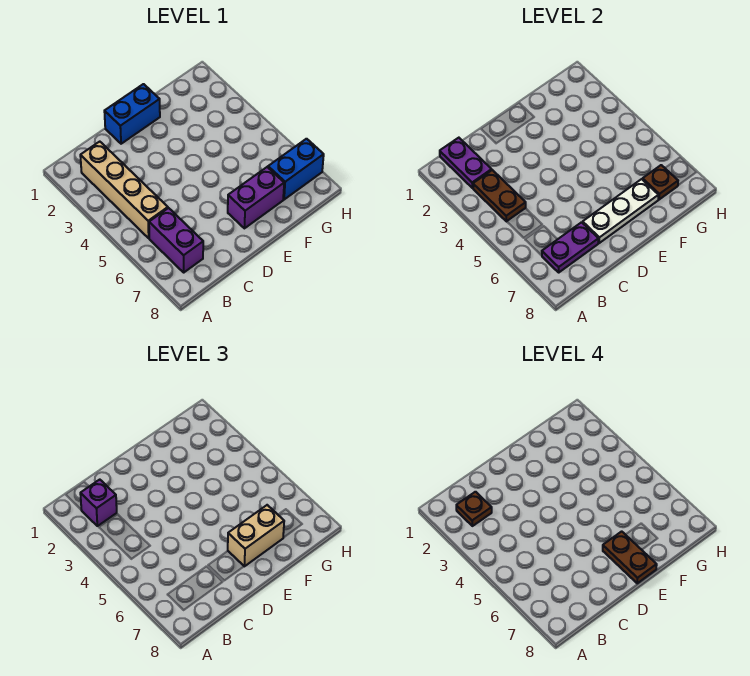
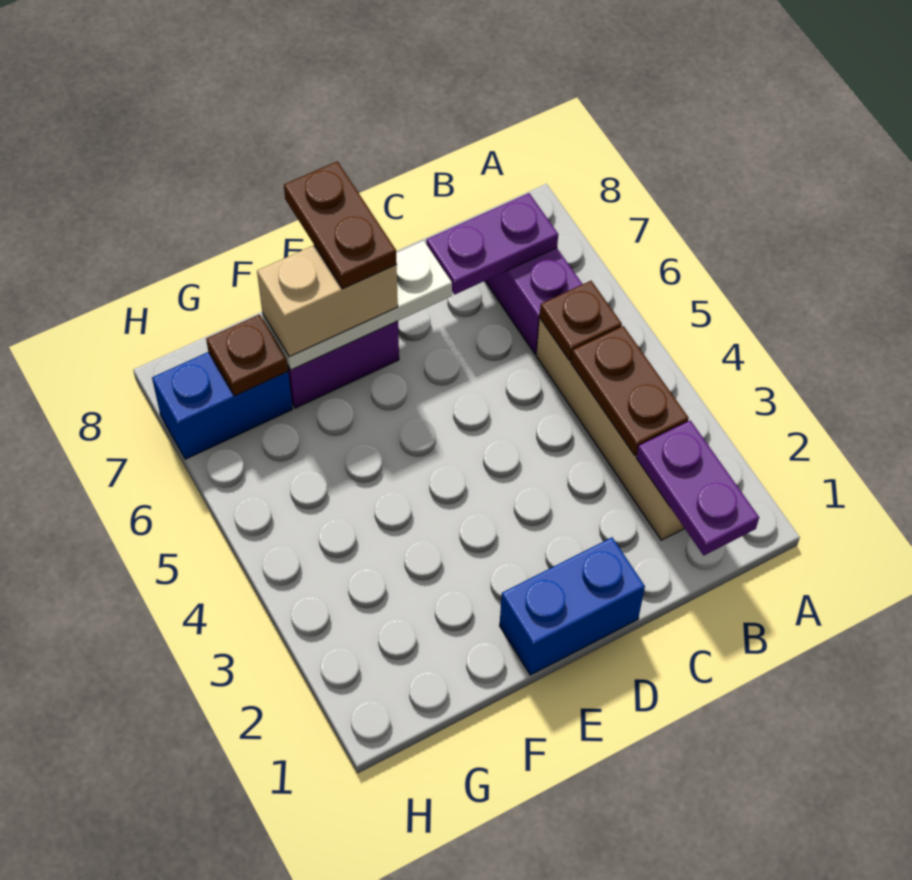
purple brick B2 level 3 -> none
brown plate B2 level 4 -> brown plate B5 level 2

